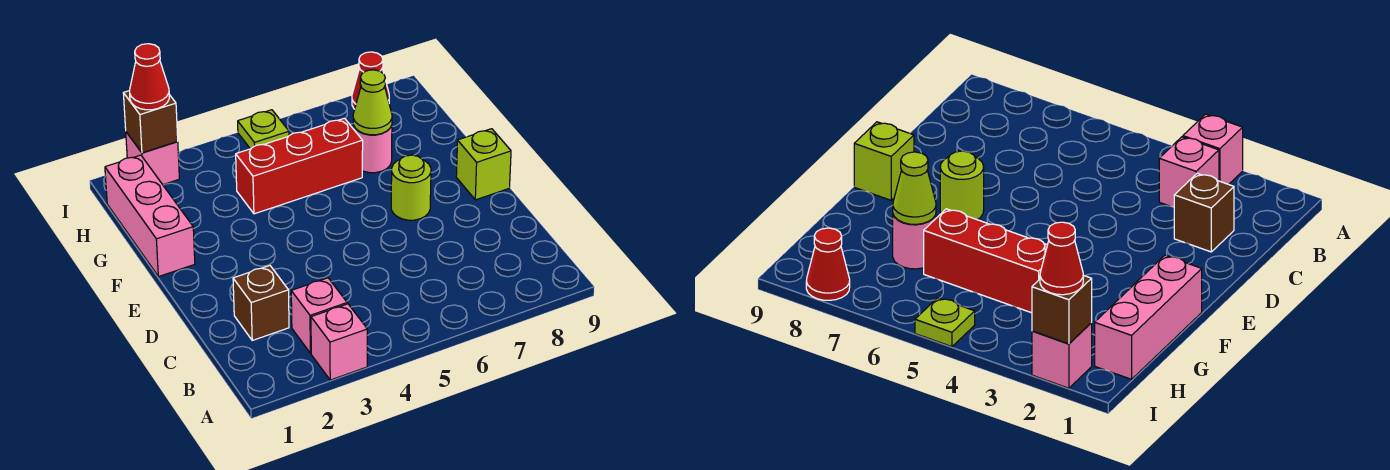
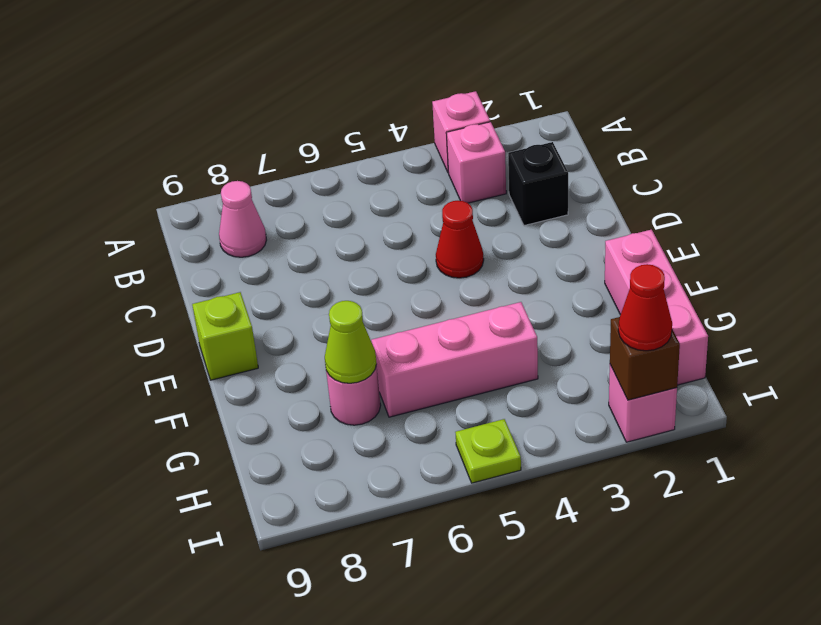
none -> pink cone B8 level 1
brown brick C2 level 1 -> black brick C2 level 1
lime round brick E7 level 1 -> none
red brick G4:G6 level 1 -> pink brick G4:G6 level 1
red cone I8 level 1 -> red cone D4 level 1

